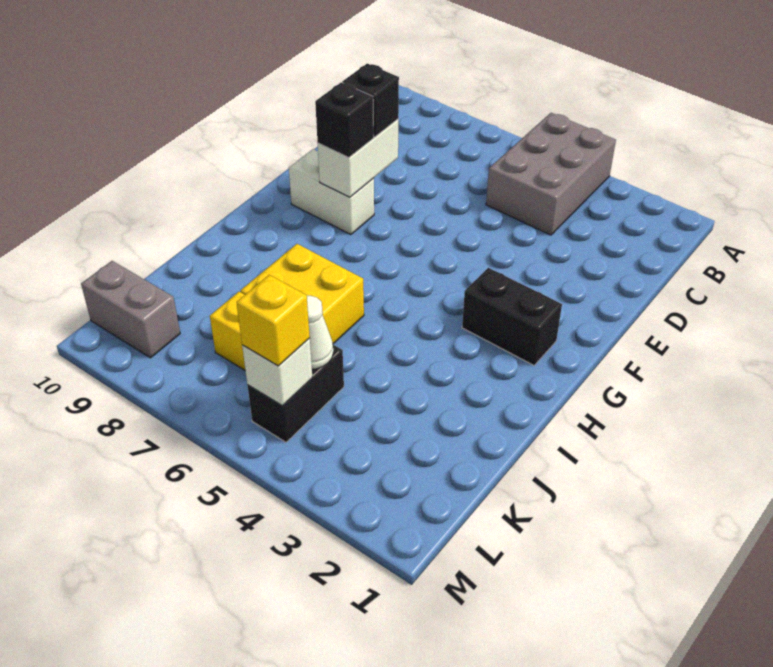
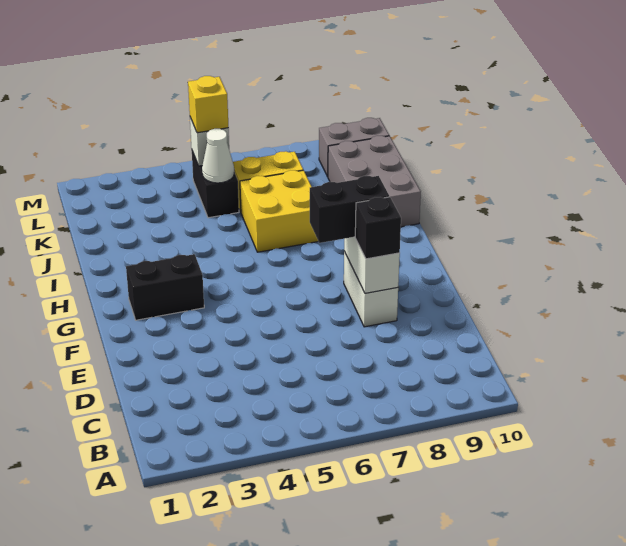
grey brick A4:C5 level 1 -> grey brick I9:K10 level 1
white brick F8:F9 level 1 -> white brick E8:F8 level 1
black brick F8 level 3 -> black brick F7:F8 level 3

